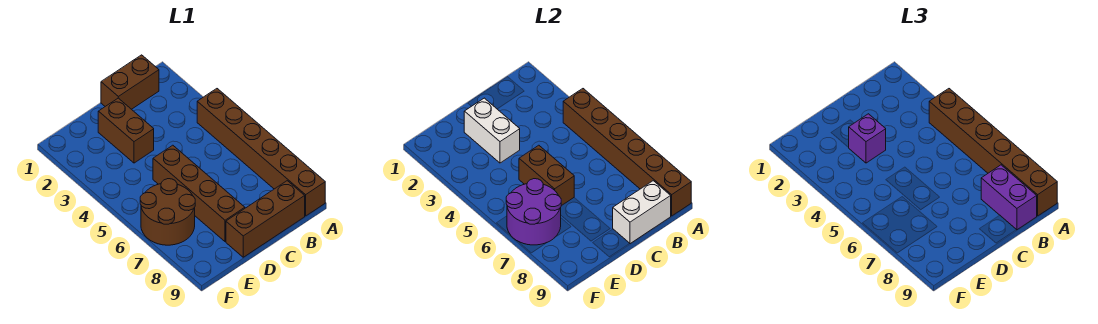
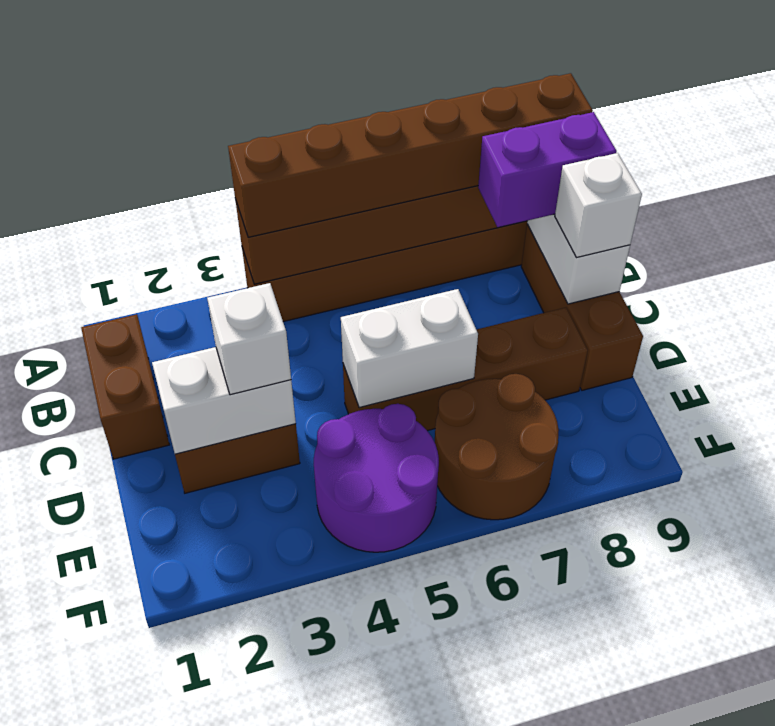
none -> white brick C9 level 3
purple brick D3 level 3 -> white brick D3 level 3
brown brick D5:D6 level 2 -> white brick D5:D6 level 2
purple round brick E6:F7 level 2 -> purple round brick E4:F5 level 1

